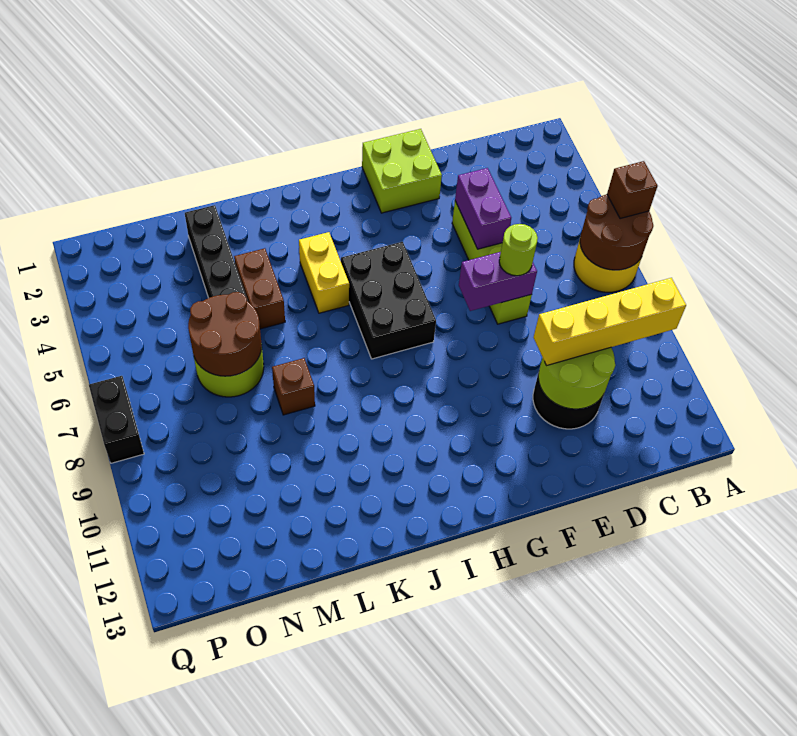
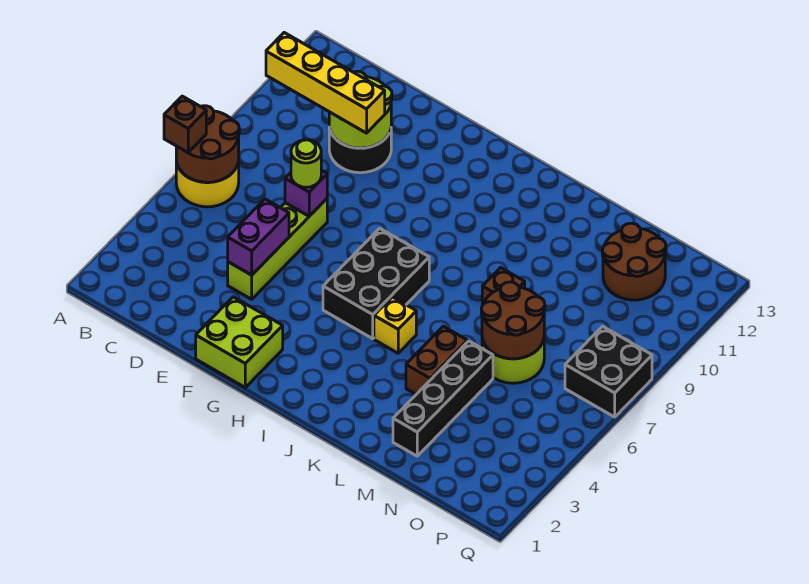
purple brick E7:F7 level 2 -> purple brick E7 level 2
yellow brick J4:J5 level 1 -> yellow brick J5 level 1
none -> brown round brick N11:O12 level 1
black brick Q7:Q8 level 1 -> black brick P7:Q8 level 1

